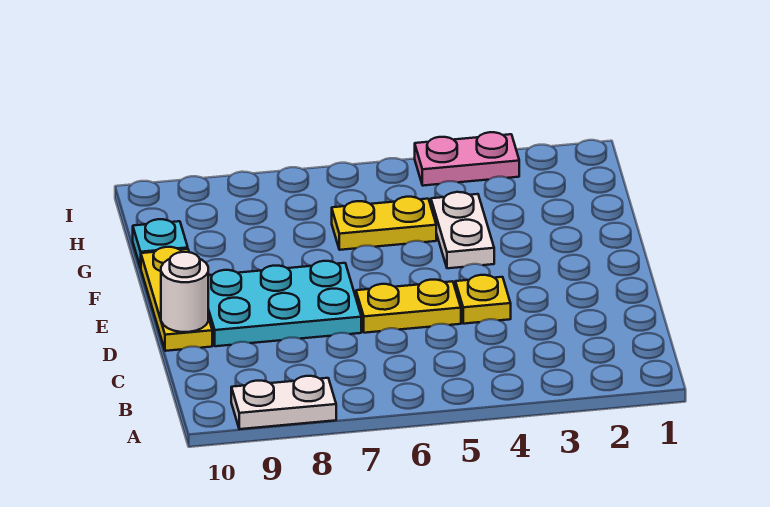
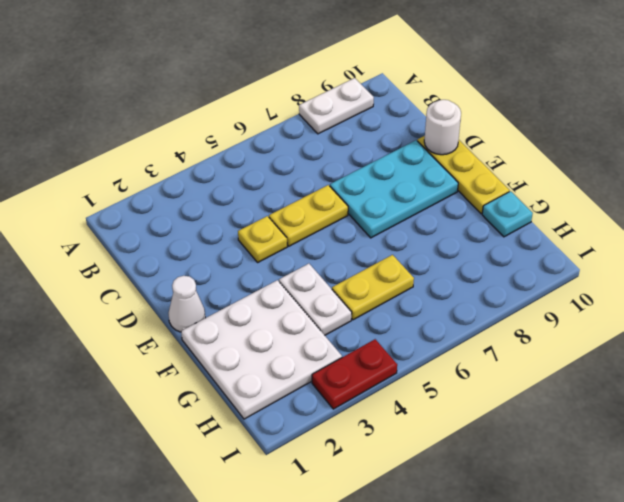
none -> white cone E1 level 1
none -> white plate F1:H3 level 1
pink plate I3:I4 level 1 -> red plate I3:I4 level 1

